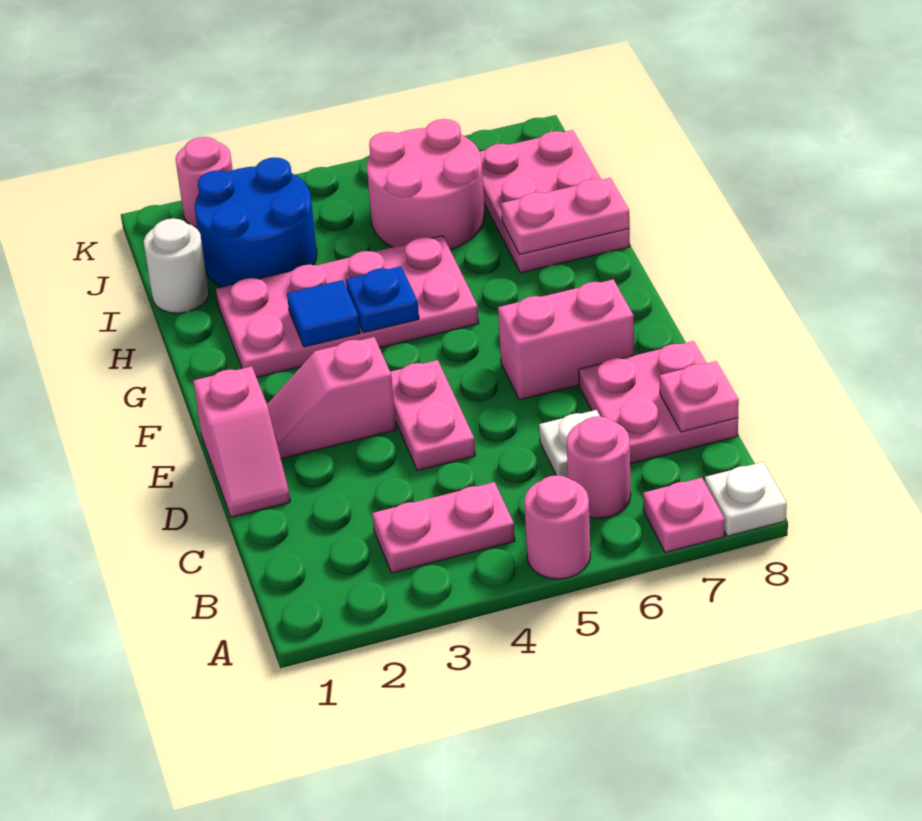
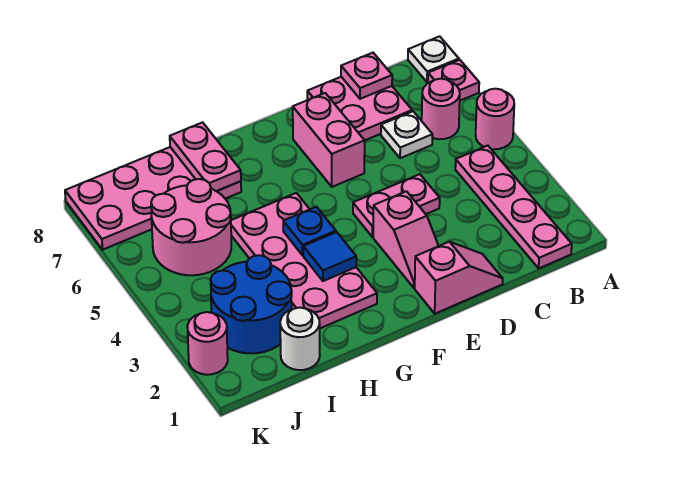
pink plate B3:B4 level 1 -> pink plate B1:B4 level 1
pink plate H7:J8 level 1 -> pink plate H7:K8 level 1

